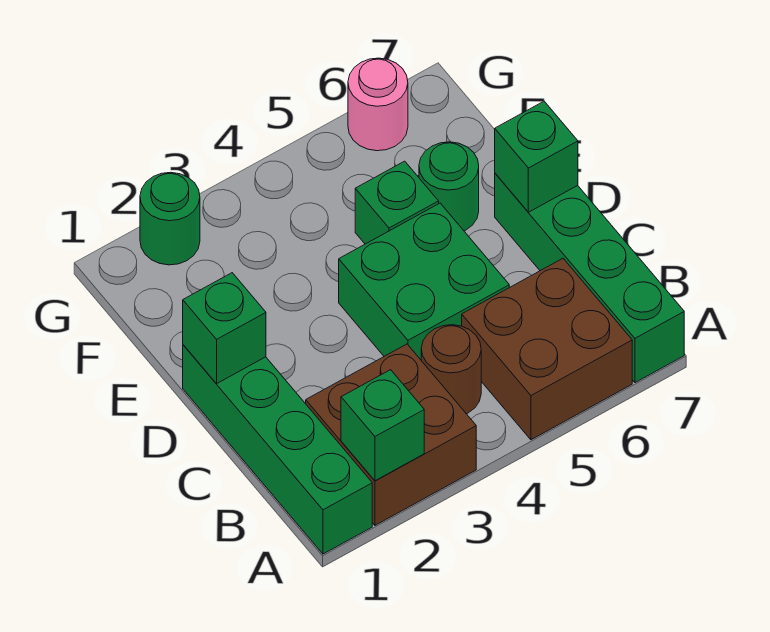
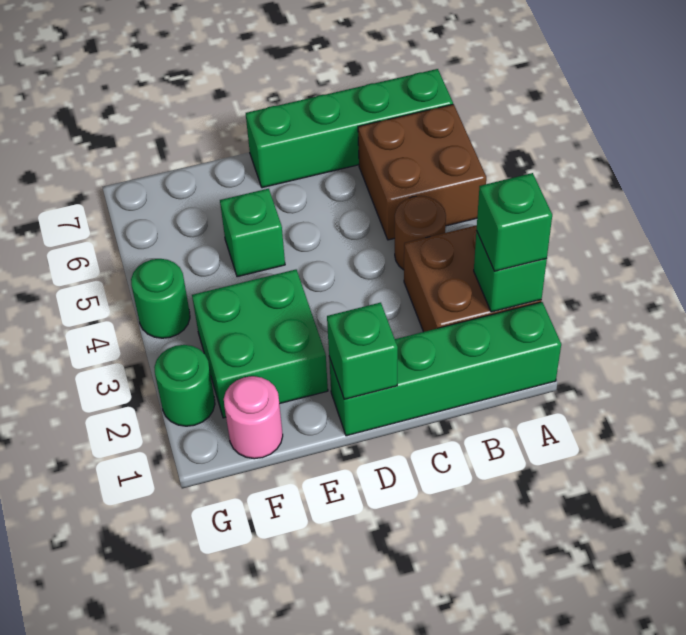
green brick C4:D5 level 1 -> green brick E2:F3 level 1
green brick D7 level 2 -> green brick A2 level 3
green round brick E6 level 1 -> green round brick G4 level 1
pink round brick G6 level 1 -> pink round brick F1 level 1

